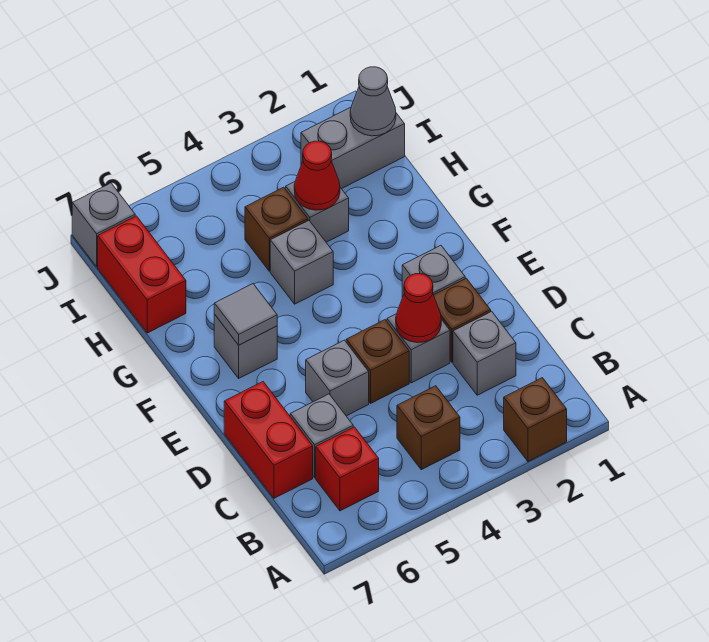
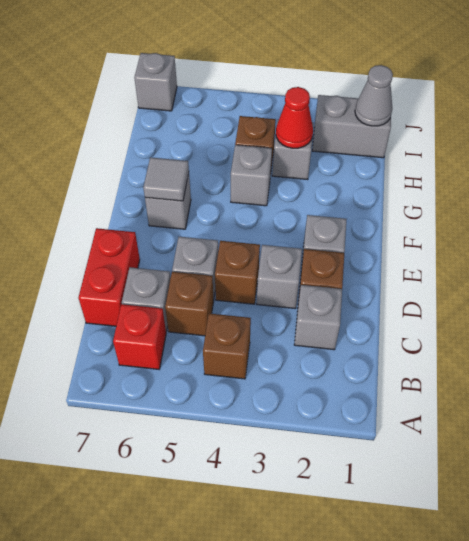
brown brick A2 level 1 -> brown brick C5 level 1
red cone D3 level 2 -> none
red brick H7:I7 level 1 -> none

